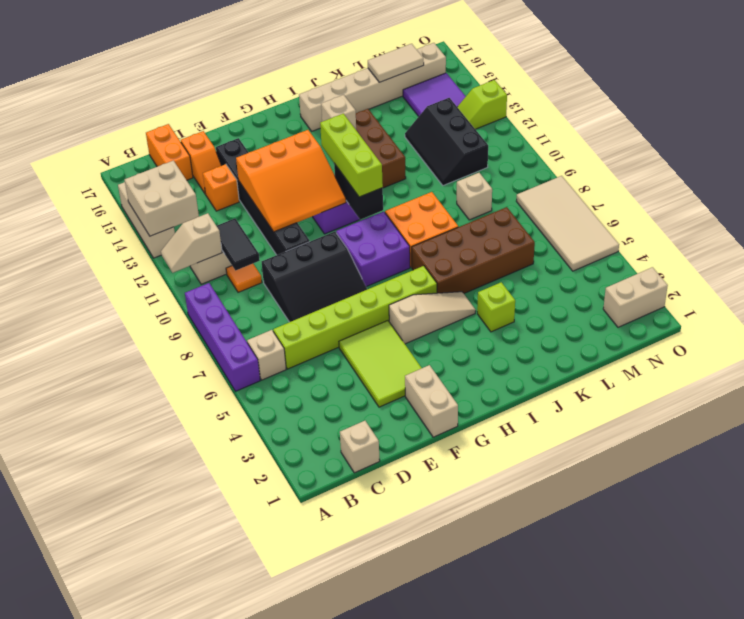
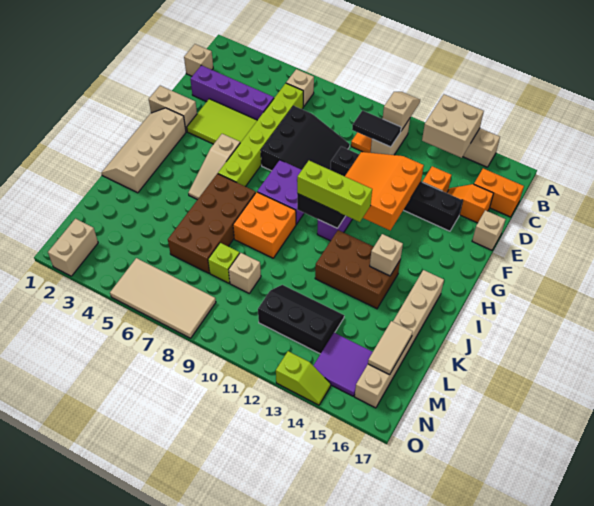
purple brick A6:A9 level 1 -> purple brick D2:D5 level 1
black slope D7:F9 level 1 top 9 -> black slope D7:F9 level 1 top 7
none -> tan brick E17 level 1
none -> tan slope G1:J2 level 1 top 2
lime brick J4 level 1 -> lime brick L8 level 1
lime slope N13:O13 level 1 top O -> lime slope O13:O14 level 1 top 13

